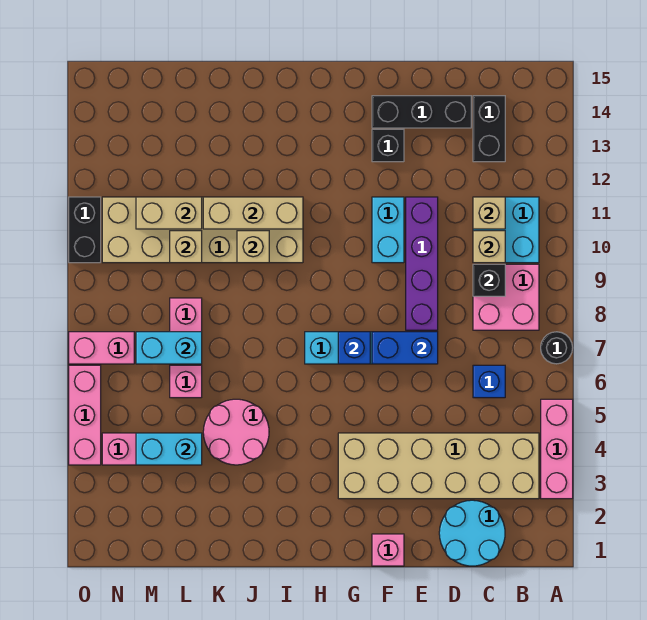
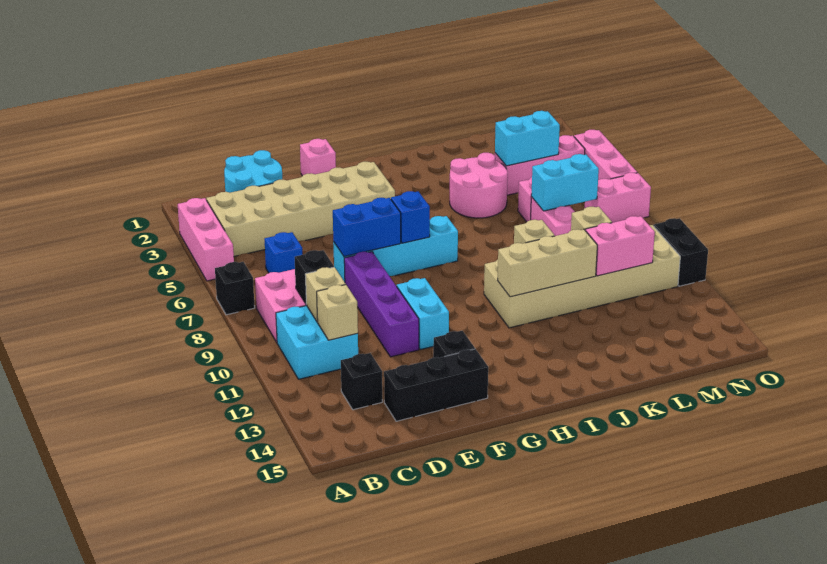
black round brick A7 level 1 -> black brick A7 level 1
black brick C13:C14 level 1 -> black brick C13 level 1
tan brick L11:M11 level 2 -> pink brick L11:M11 level 2

